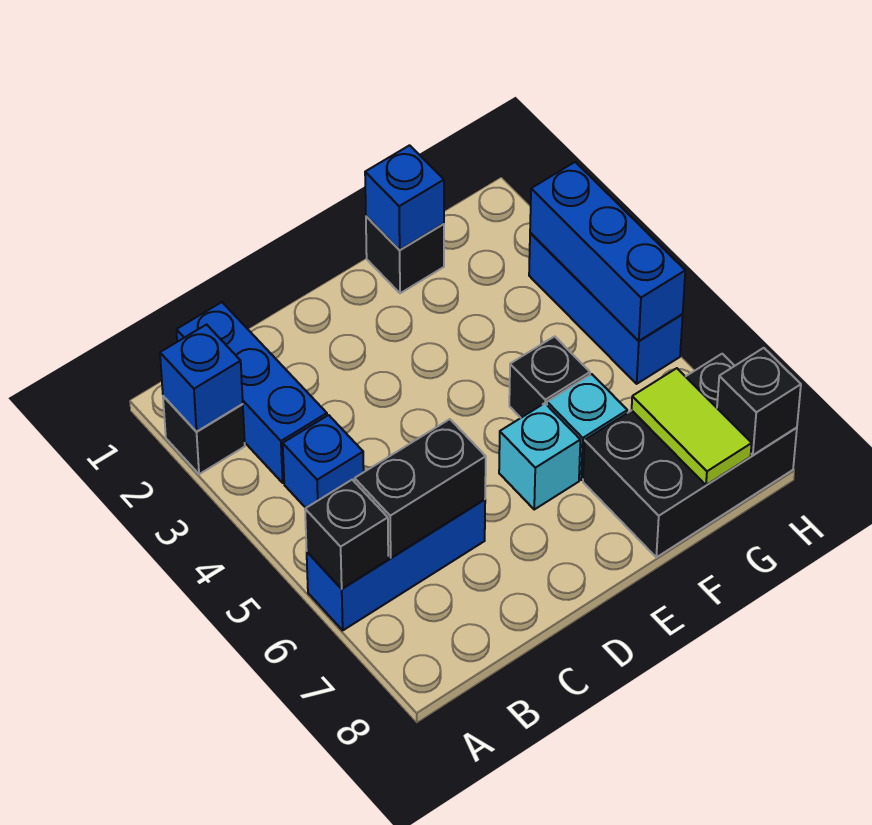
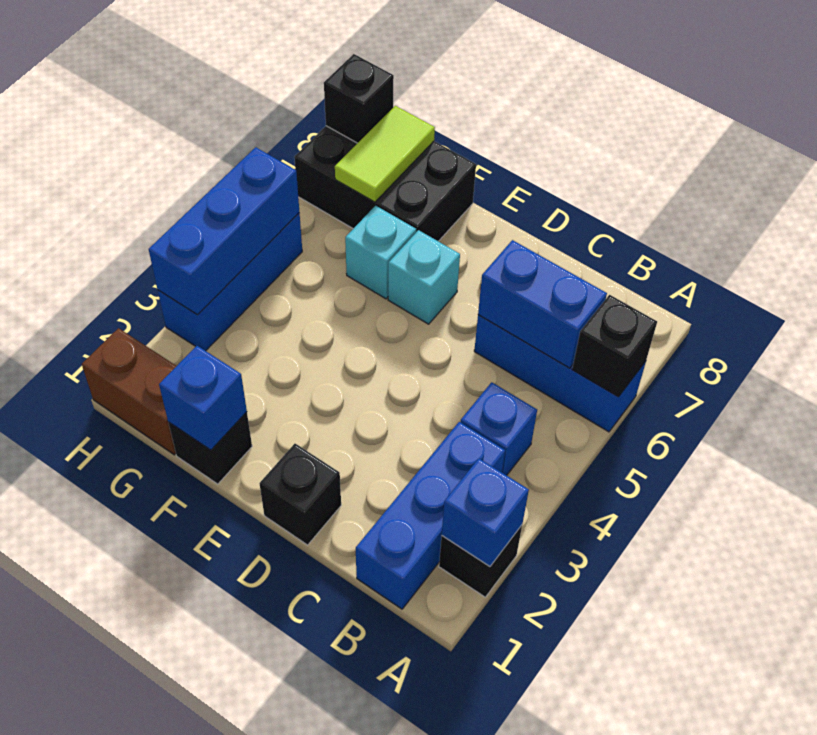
black brick B6:C6 level 2 -> blue brick B6:C6 level 2
black brick F5 level 1 -> black brick D1 level 1
none -> brown brick G1:H1 level 1

